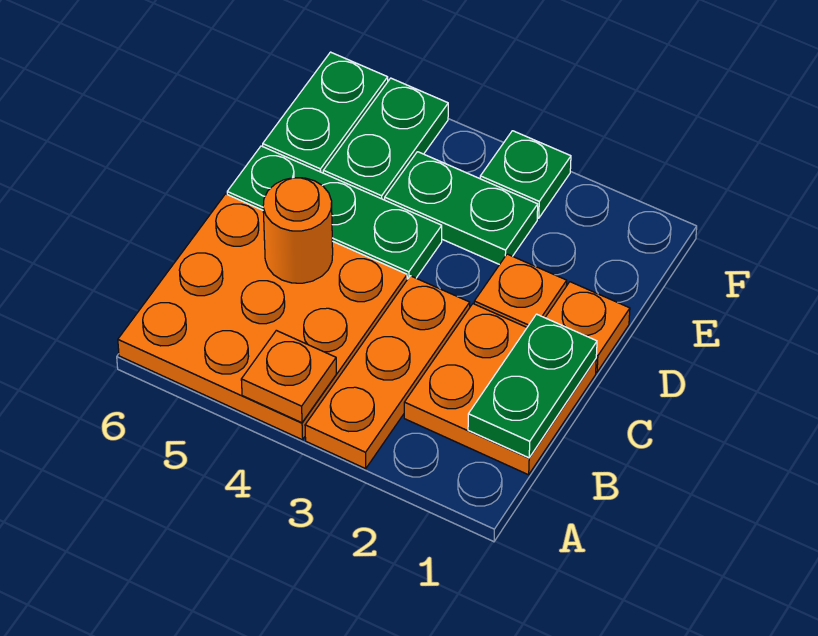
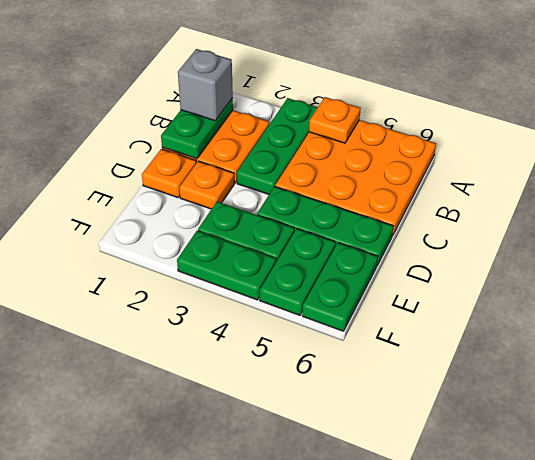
orange plate A3:C3 level 1 -> green plate A3:C3 level 1
none -> grey brick B1 level 3
orange round brick C5 level 2 -> none
green plate F3 level 1 -> green plate F3:F4 level 1

